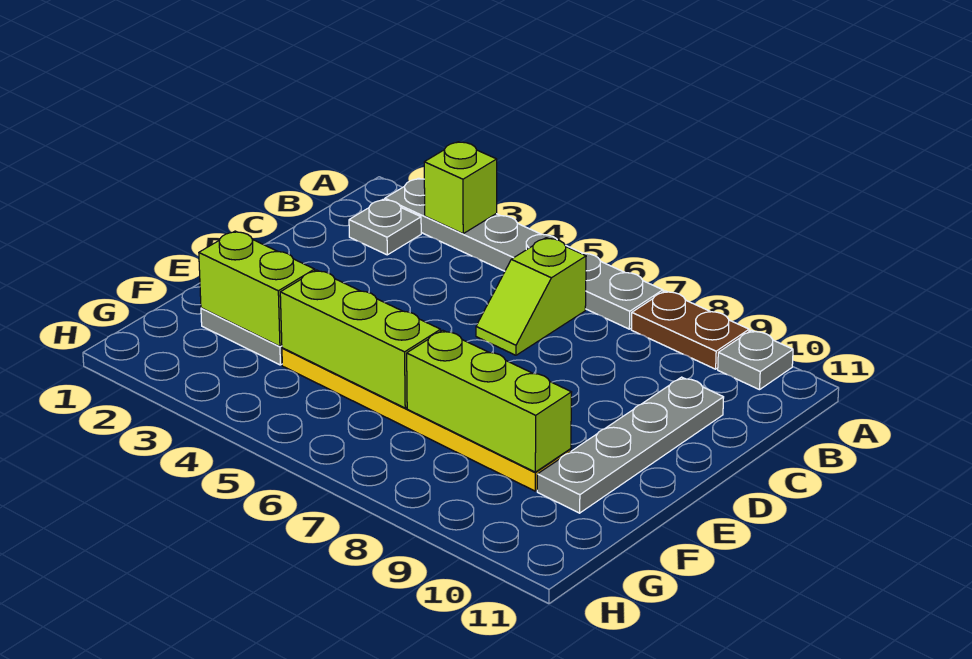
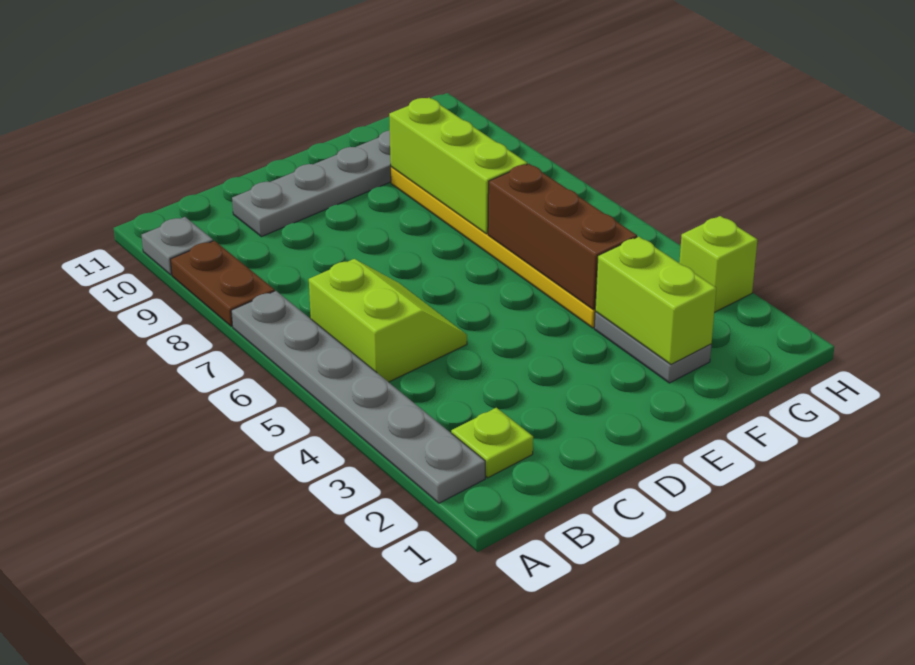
lime brick A3 level 2 -> lime brick H3 level 1
grey plate B2 level 1 -> lime plate B2 level 1
lime slope B6:C6 level 1 top B -> lime slope B5:C6 level 1 top B
lime brick F4:F6 level 2 -> brown brick F4:F6 level 2

